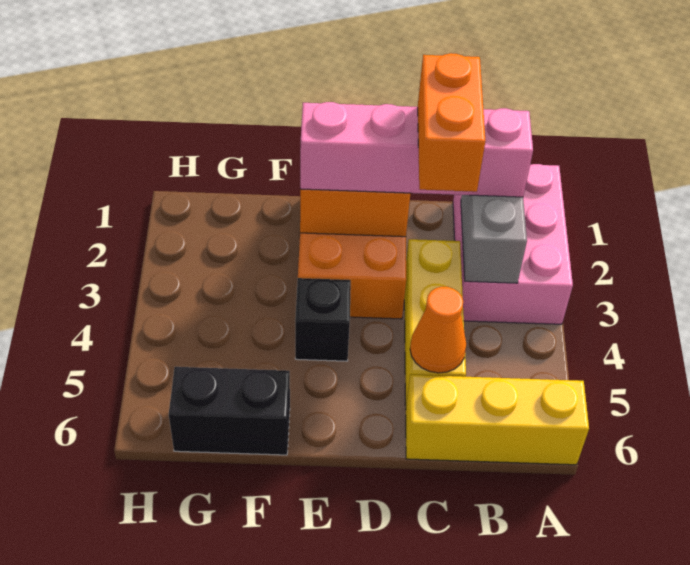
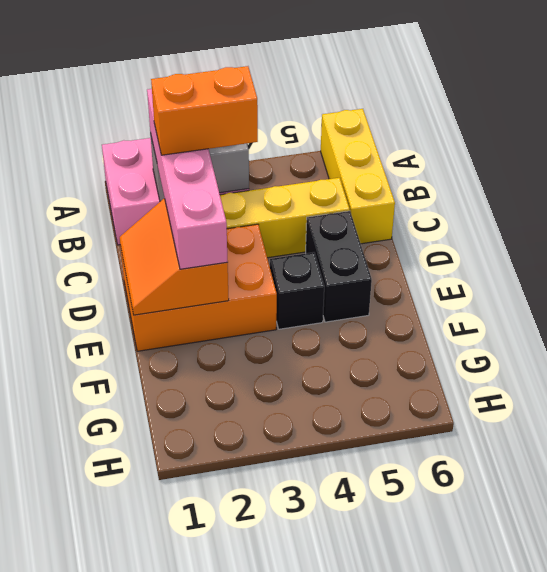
orange cone C5 level 2 -> none
black brick F6:G6 level 1 -> black brick D5:E5 level 1

